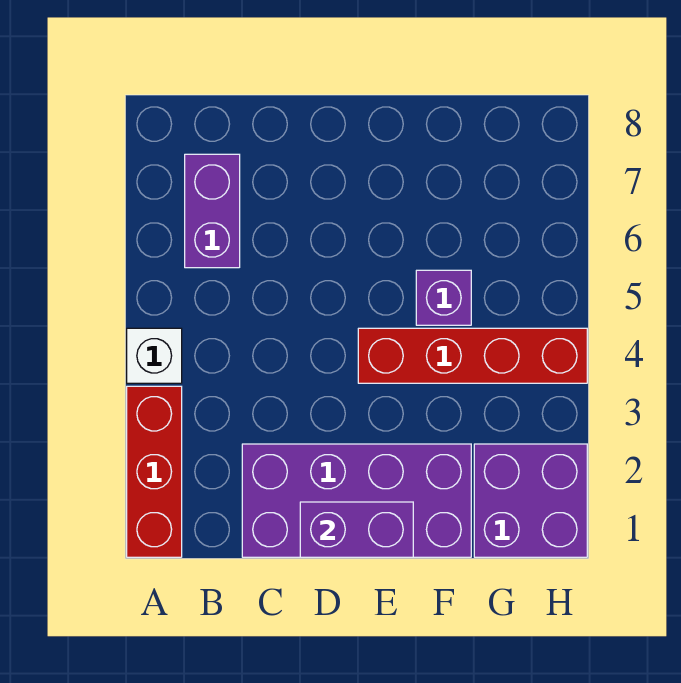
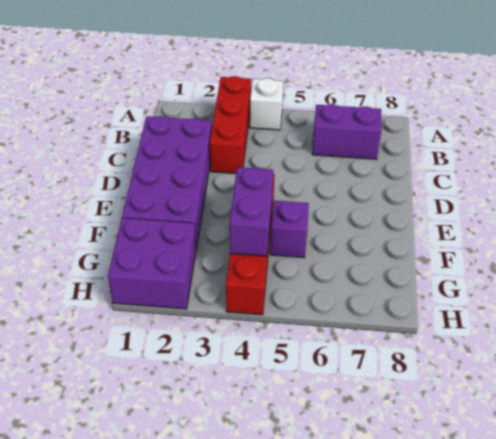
red brick A1:A3 level 1 -> red brick A3:C3 level 1
purple brick D1:E1 level 2 -> purple brick F4:G4 level 2

